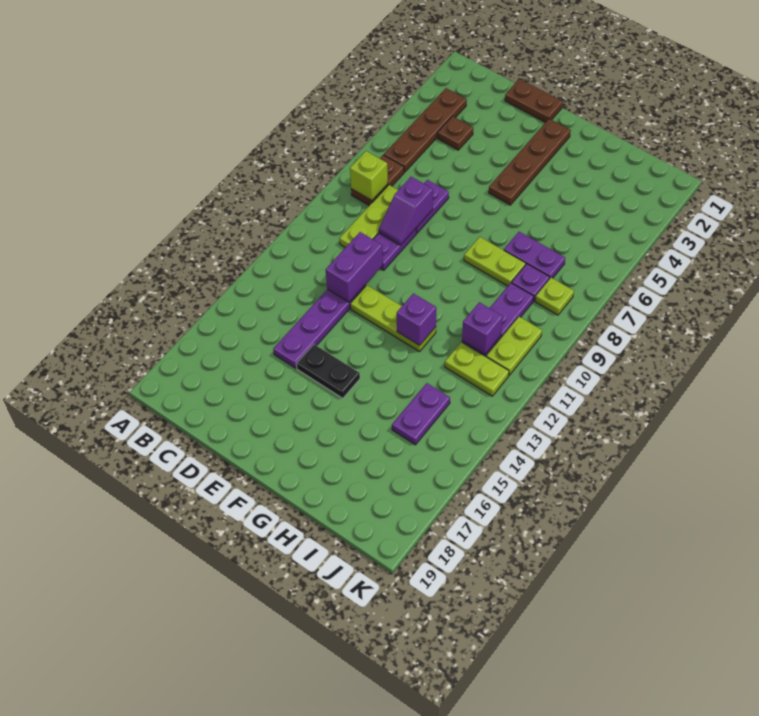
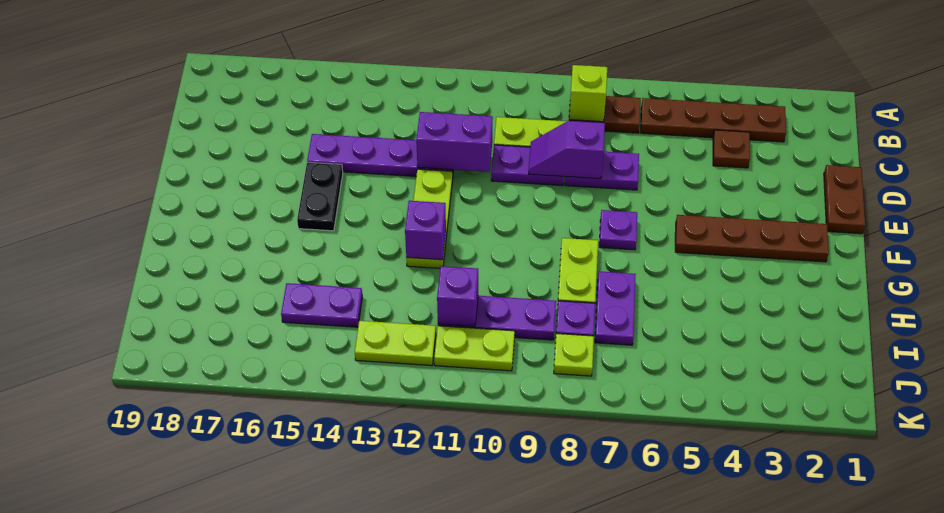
none -> purple plate F7 level 1
lime plate I12:J12 level 1 -> lime plate J12:J13 level 1

